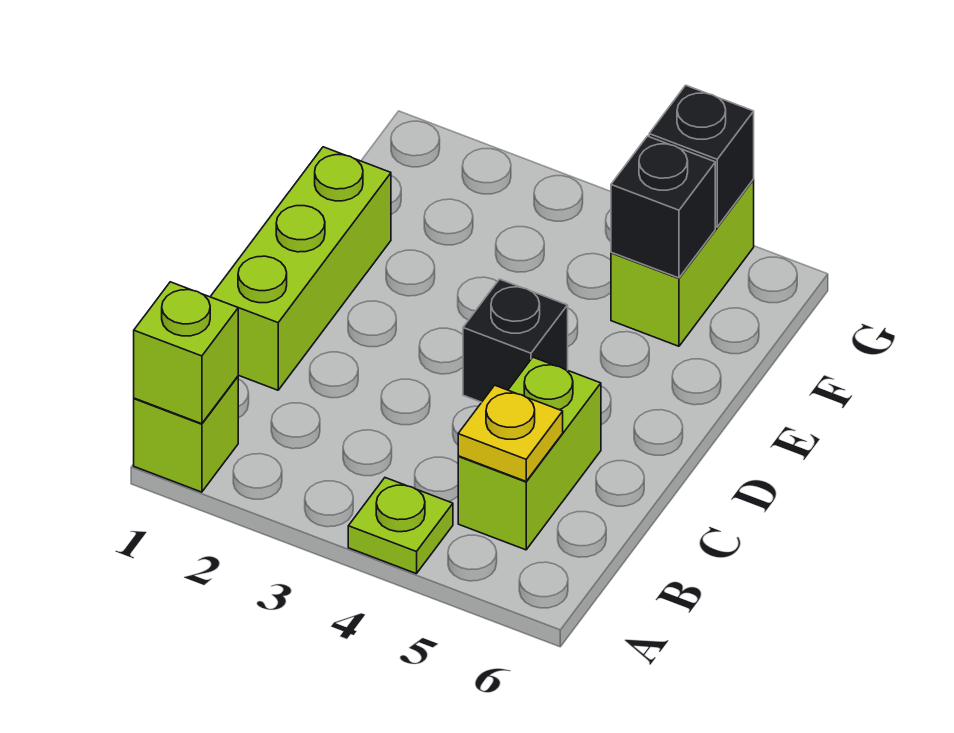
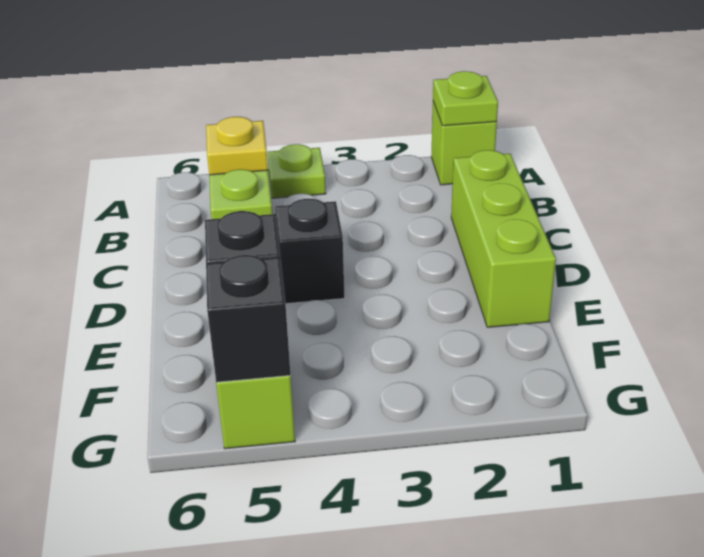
lime brick A1 level 2 -> lime plate A1 level 2

